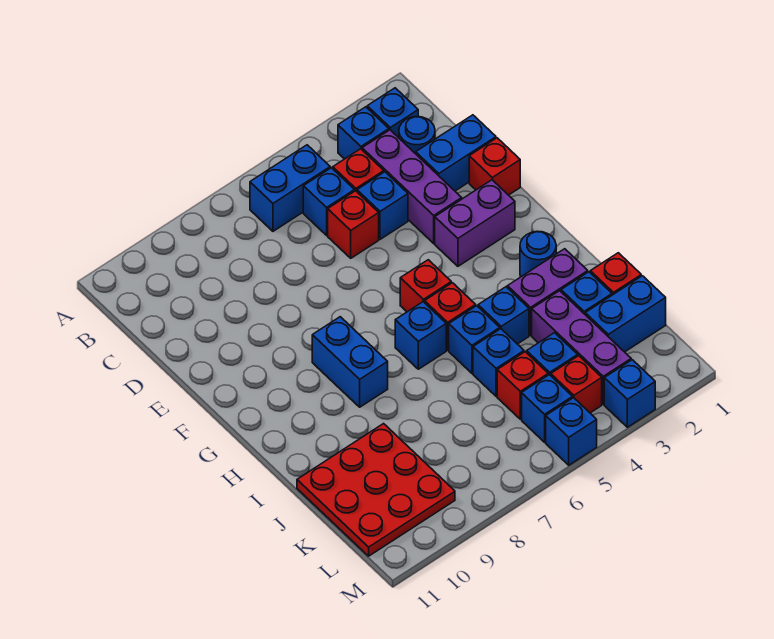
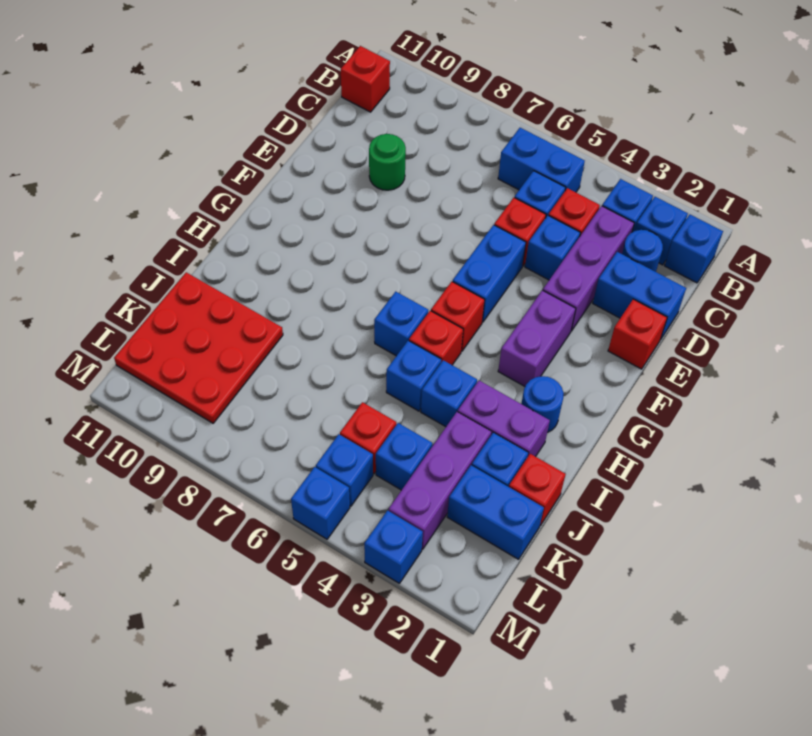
none -> green round brick D9 level 1
purple brick F2:F3 level 1 -> purple brick F3:G3 level 1
blue brick G8:H8 level 1 -> blue brick E5:F5 level 1
blue brick J5 level 1 -> blue brick B1 level 1
red brick L4 level 1 -> red brick B11 level 1

